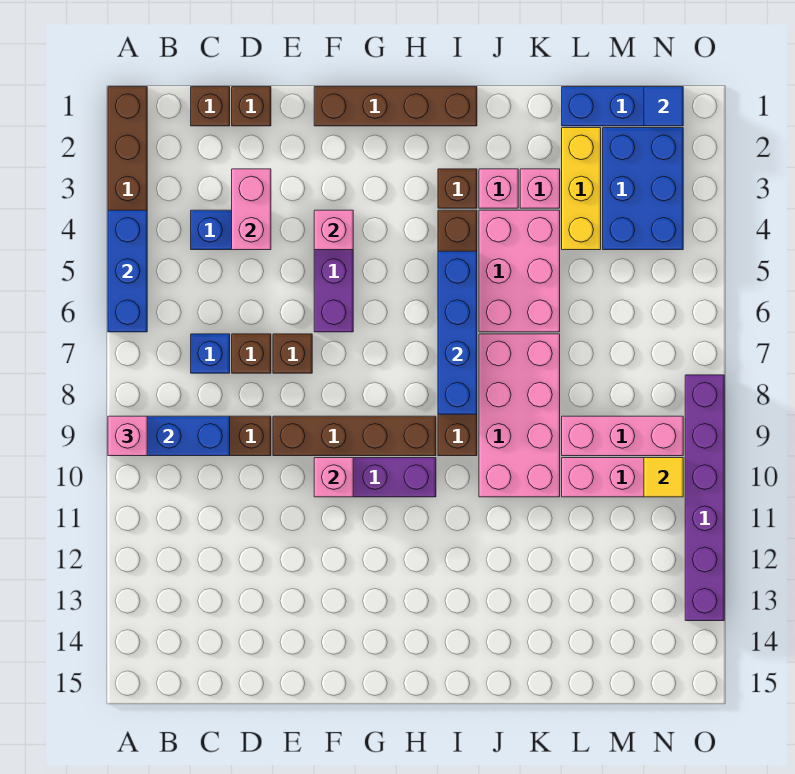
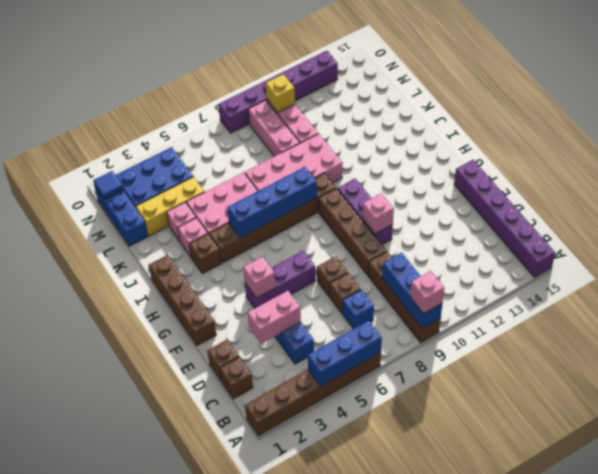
none -> purple brick A15:F15 level 1
yellow tile N10 level 2 -> yellow brick N10 level 2

